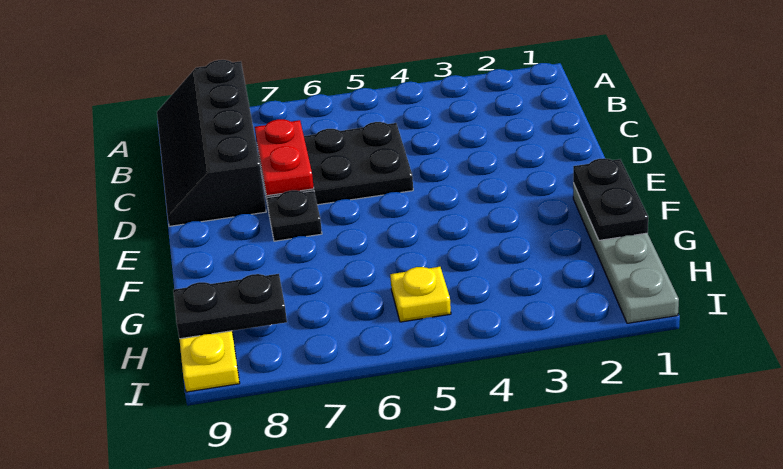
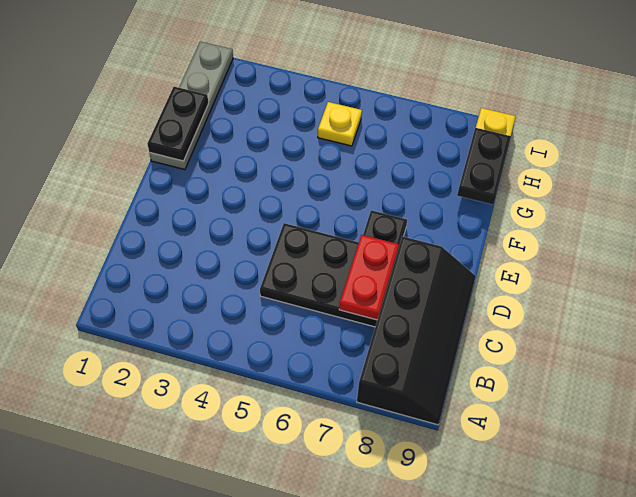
black plate H8:H9 level 2 -> black plate G9:H9 level 2

